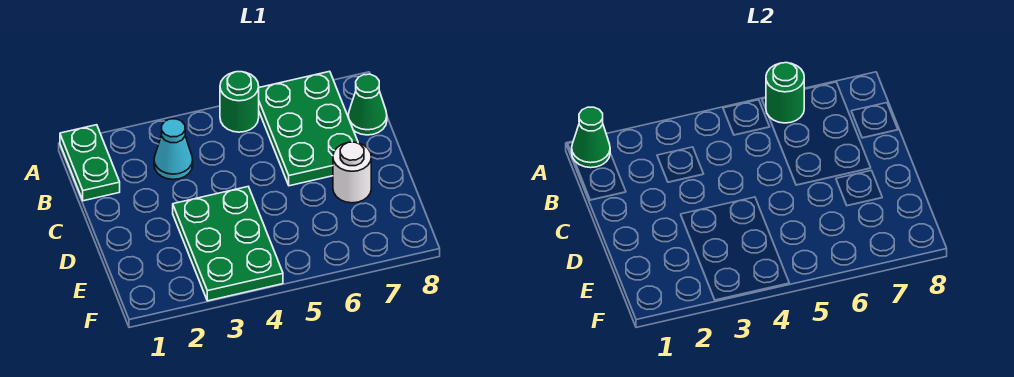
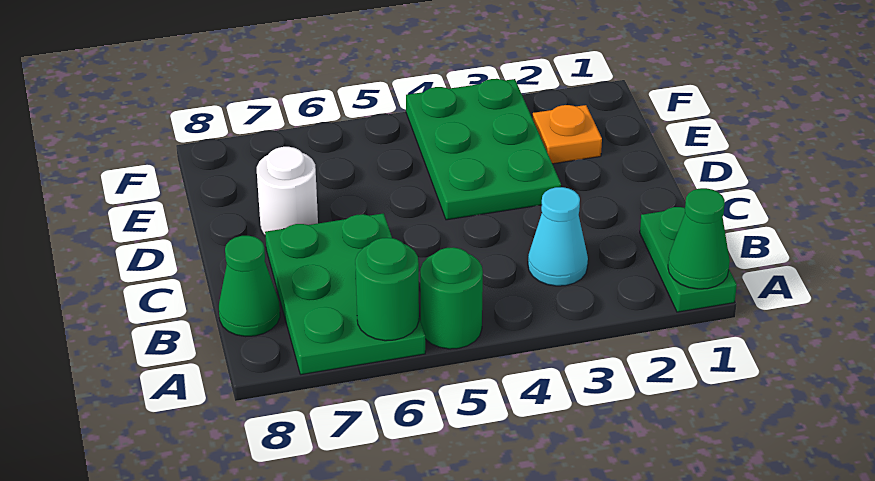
none -> orange plate E2 level 1

